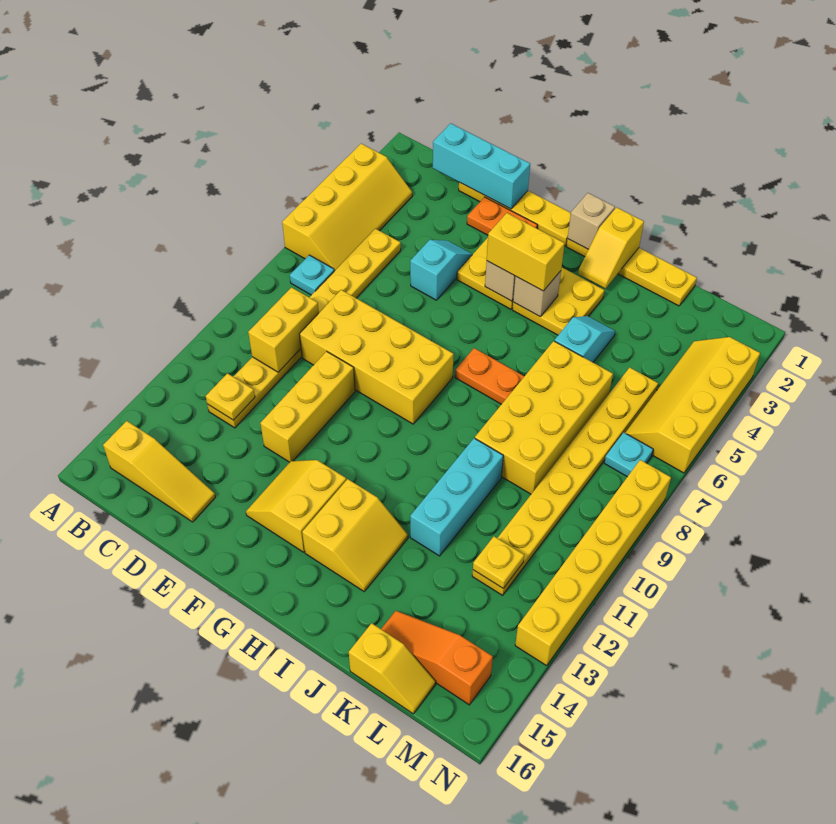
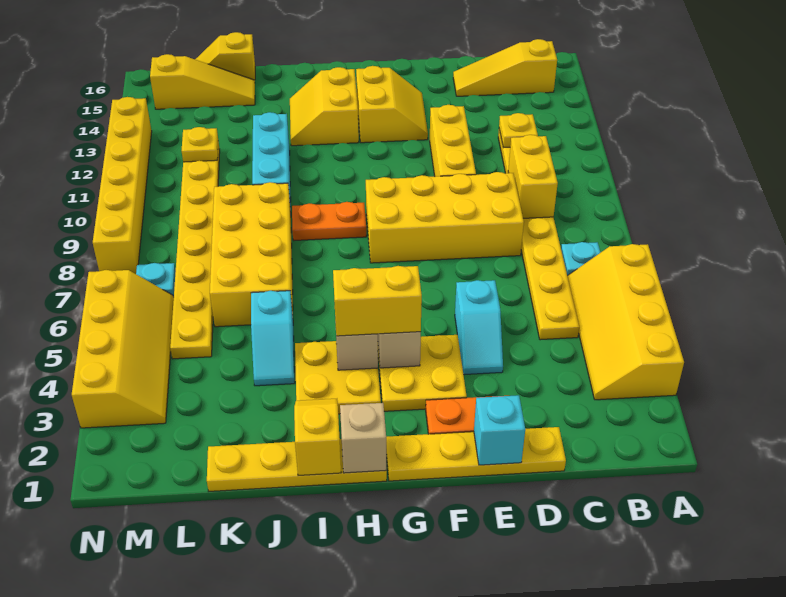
cyan brick C1:E1 level 2 -> cyan brick E1 level 2
orange plate H7:I7 level 1 -> orange plate H9:I9 level 1
orange slope K15:M15 level 1 top M -> yellow slope K15:M15 level 1 top M

